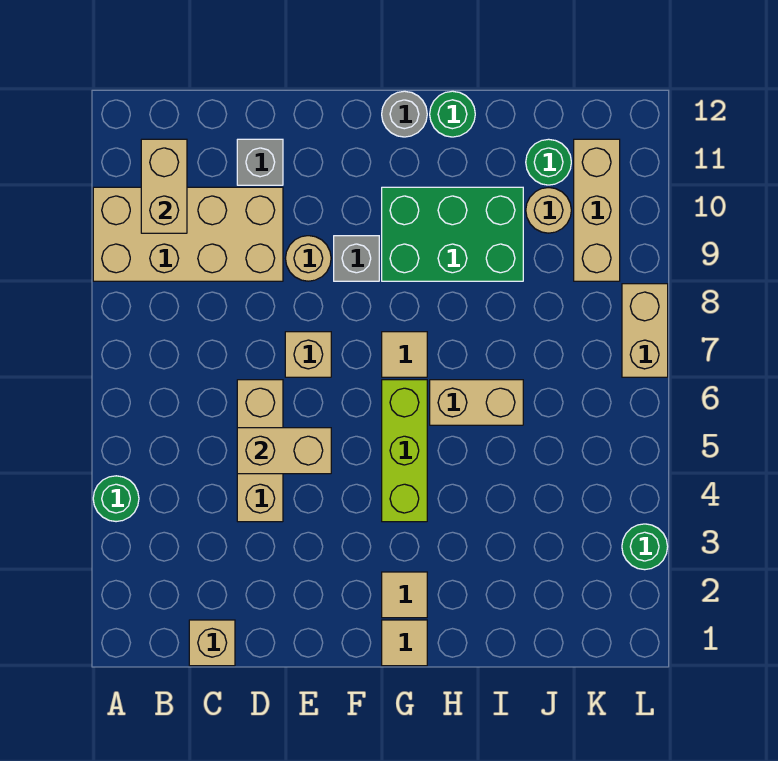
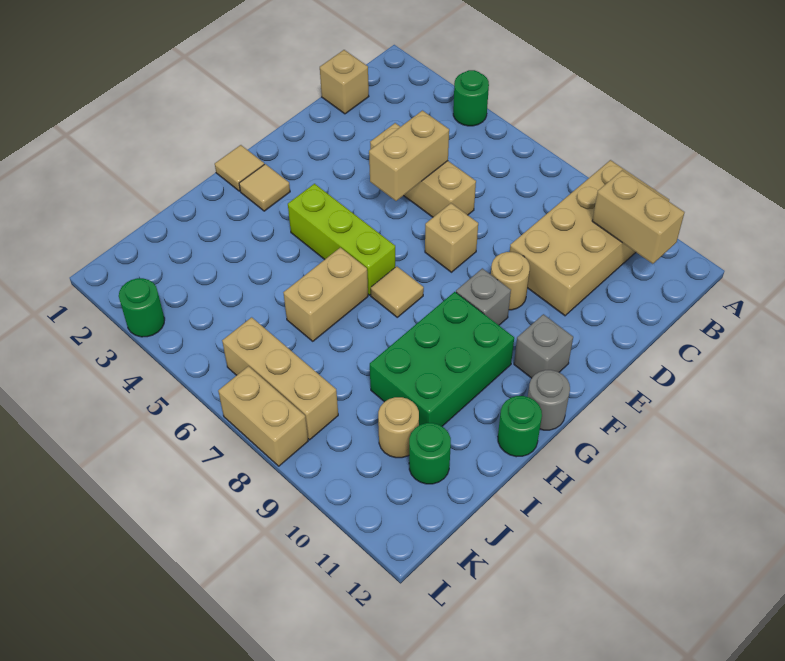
grey brick D11 level 1 -> grey brick F11 level 1
tan brick K9:K11 level 1 -> tan brick K6:K8 level 1

